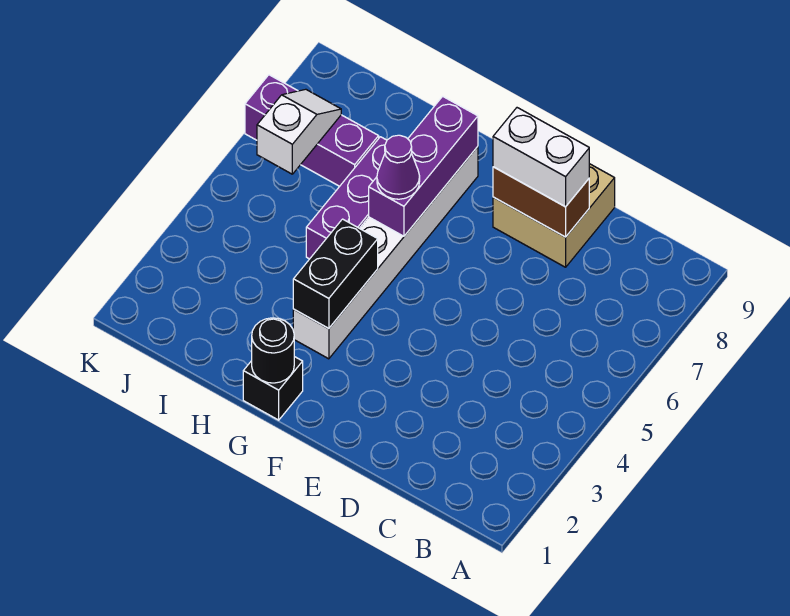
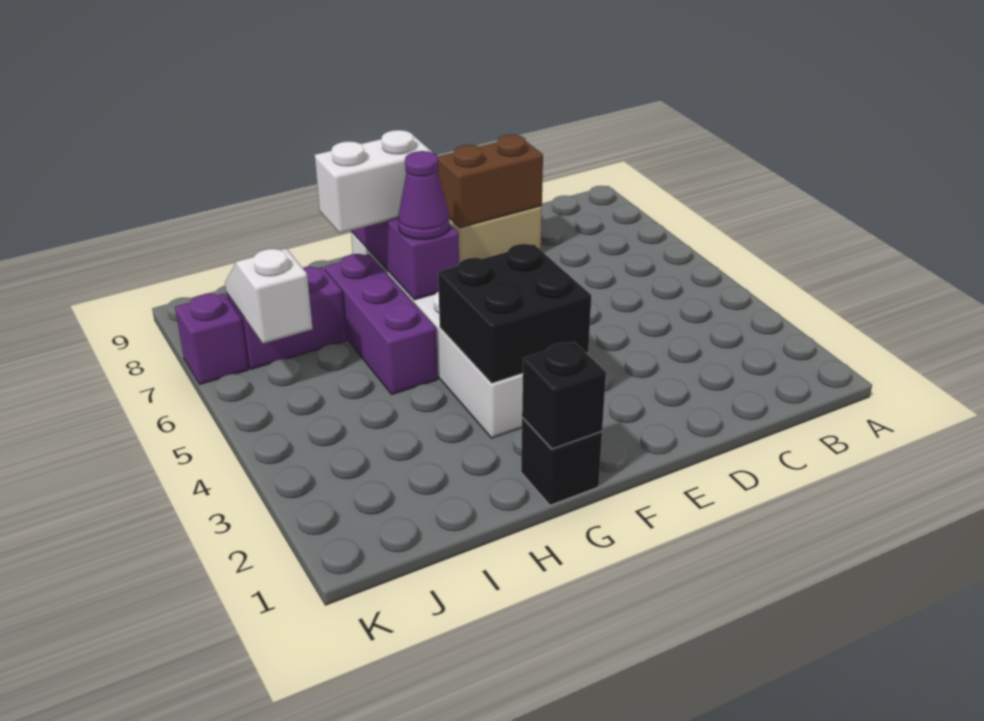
white brick D8:E8 level 3 -> white brick G7:H7 level 3
black round brick G1 level 2 -> black brick G1 level 2
black brick G3:G4 level 2 -> black brick F3:G4 level 2

